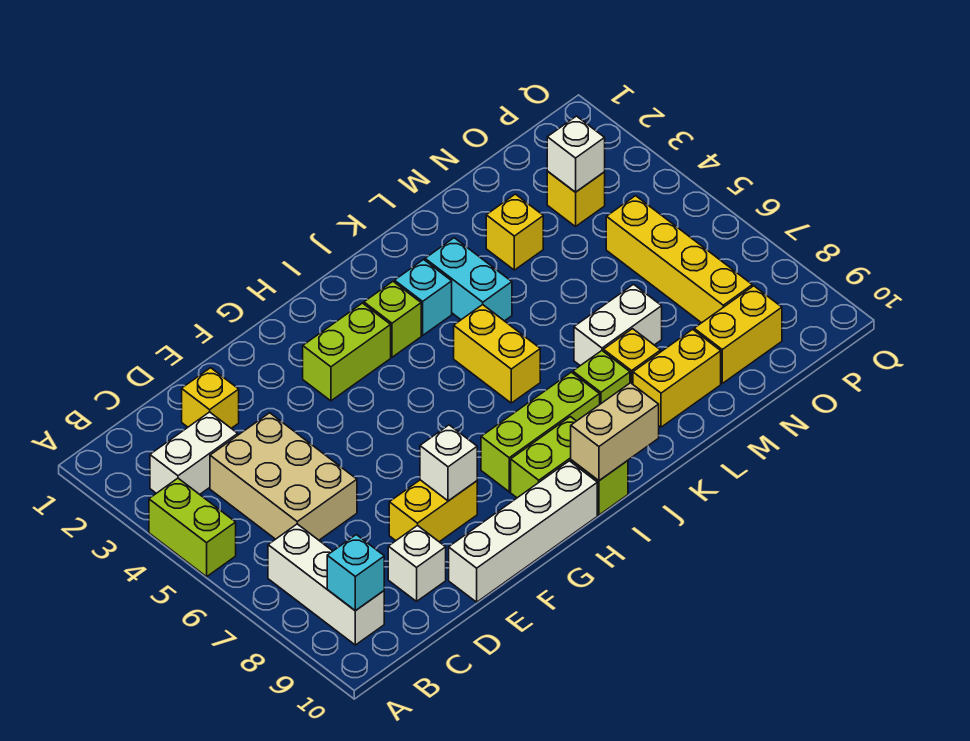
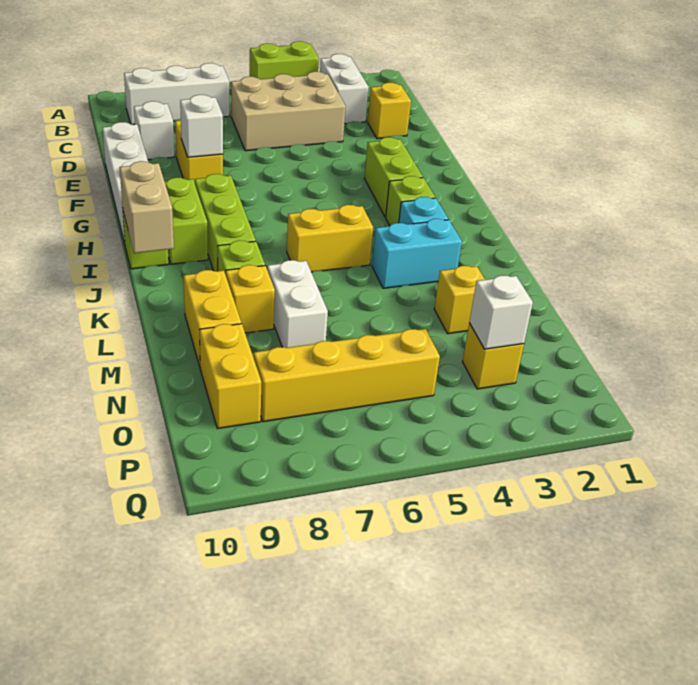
cyan brick B9 level 2 -> none

